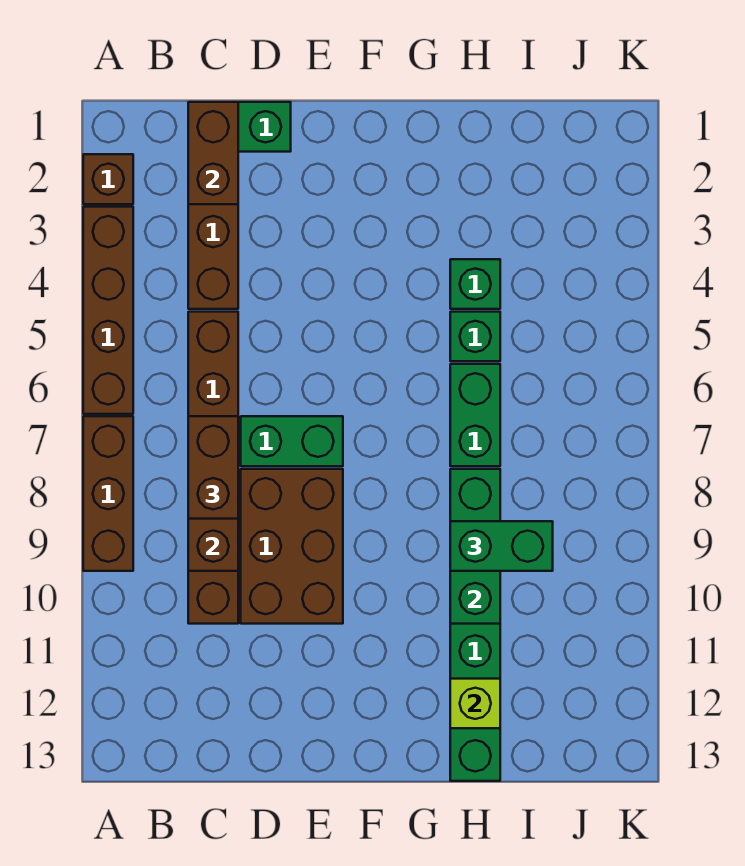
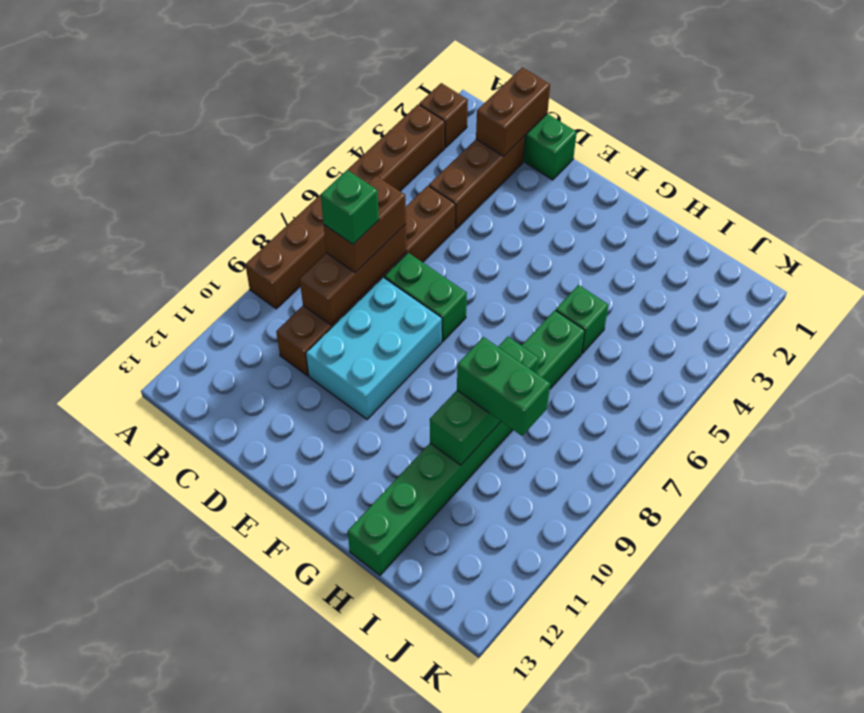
brown brick D8:E10 level 1 -> cyan brick D8:E10 level 1
green brick H4 level 1 -> green brick C8 level 4
lime brick H12 level 2 -> none

